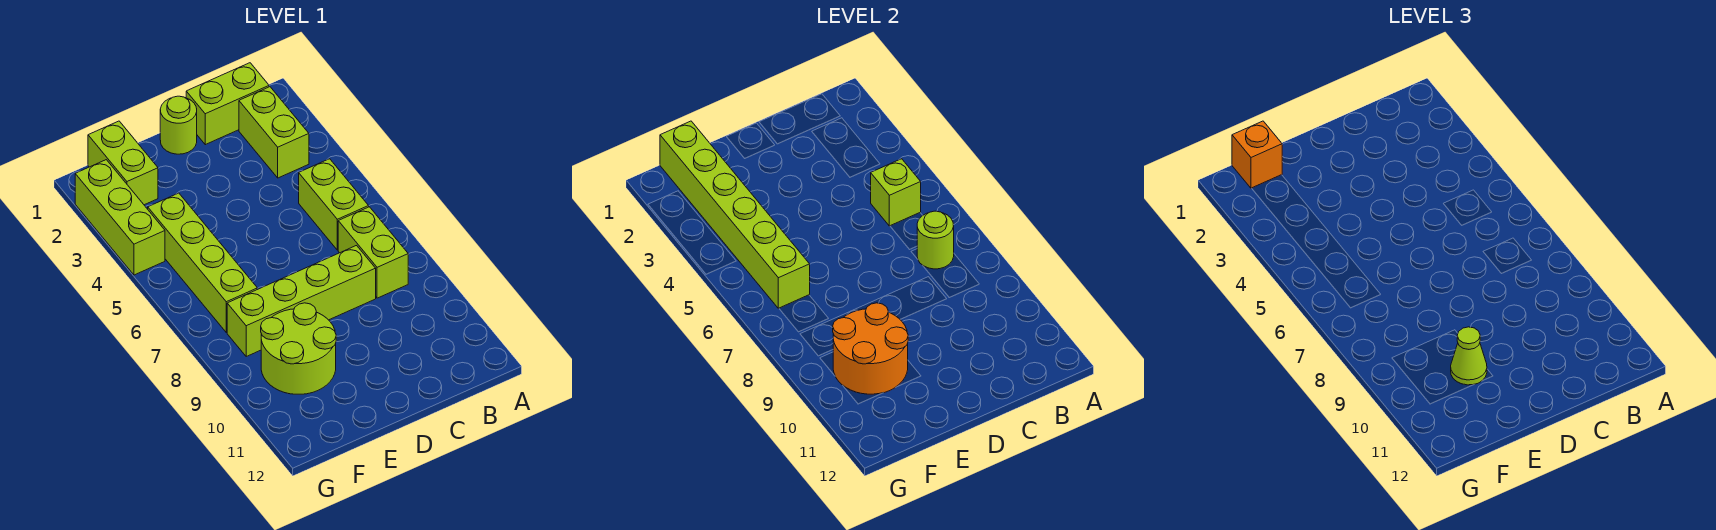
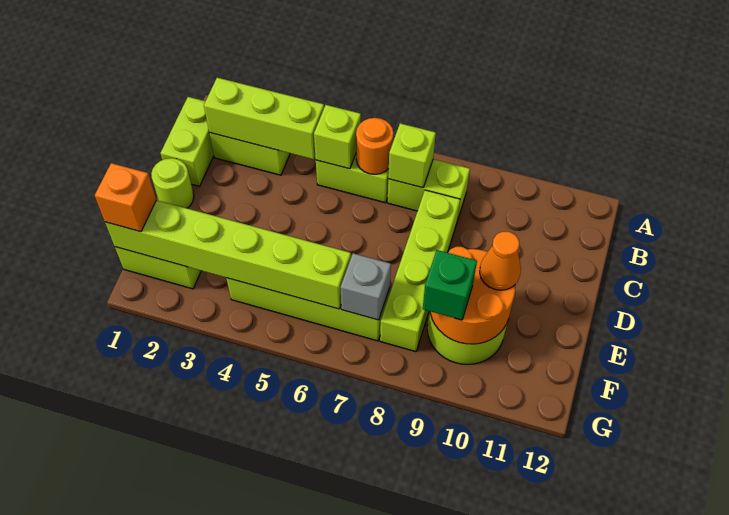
none -> orange round brick B6 level 2
lime round brick B7 level 2 -> lime brick B7 level 2
lime cone E10 level 3 -> orange cone E10 level 3
none -> grey brick F7 level 2
none -> green brick F9 level 3
lime brick G2:G4 level 1 -> lime brick B2:B4 level 2

